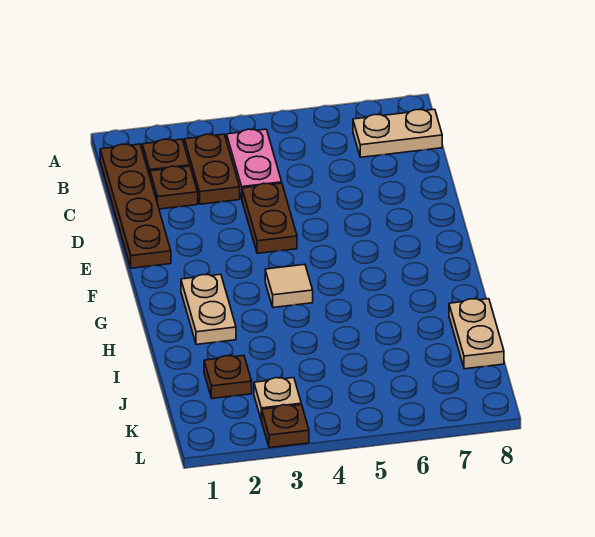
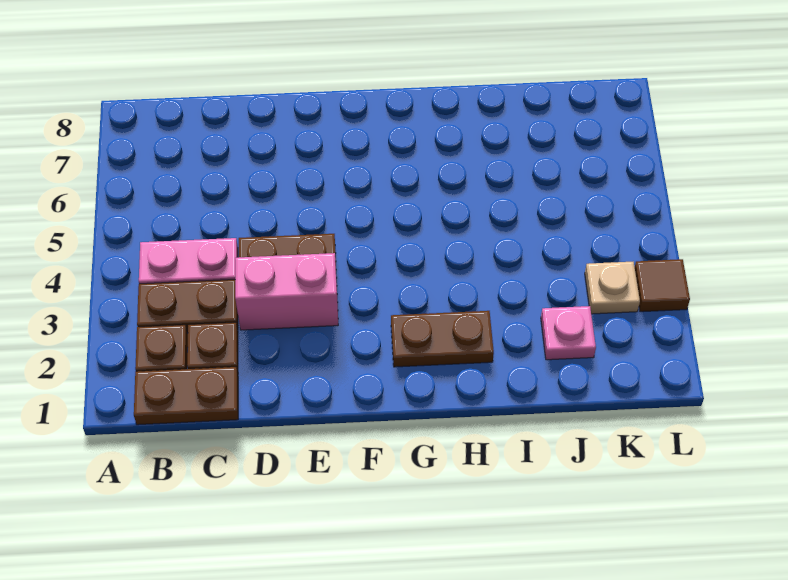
brown plate B1:E1 level 1 -> brown plate B1:C1 level 1
tan plate B7:B8 level 1 -> none
none -> pink brick D3:E3 level 1
tan plate G2:H2 level 1 -> brown plate G2:H2 level 1
tan tile G4 level 1 -> none
tan plate I8:J8 level 1 -> none
brown plate J2 level 1 -> pink plate J2 level 1
brown plate L3 level 1 -> brown tile L3 level 1

